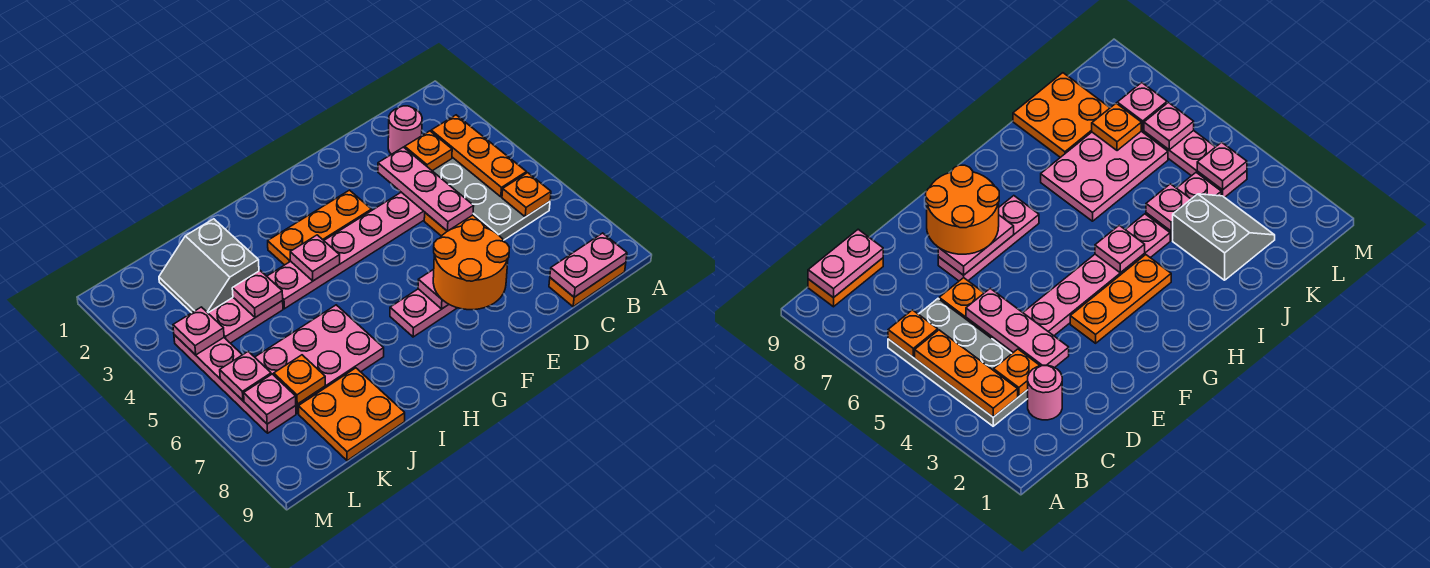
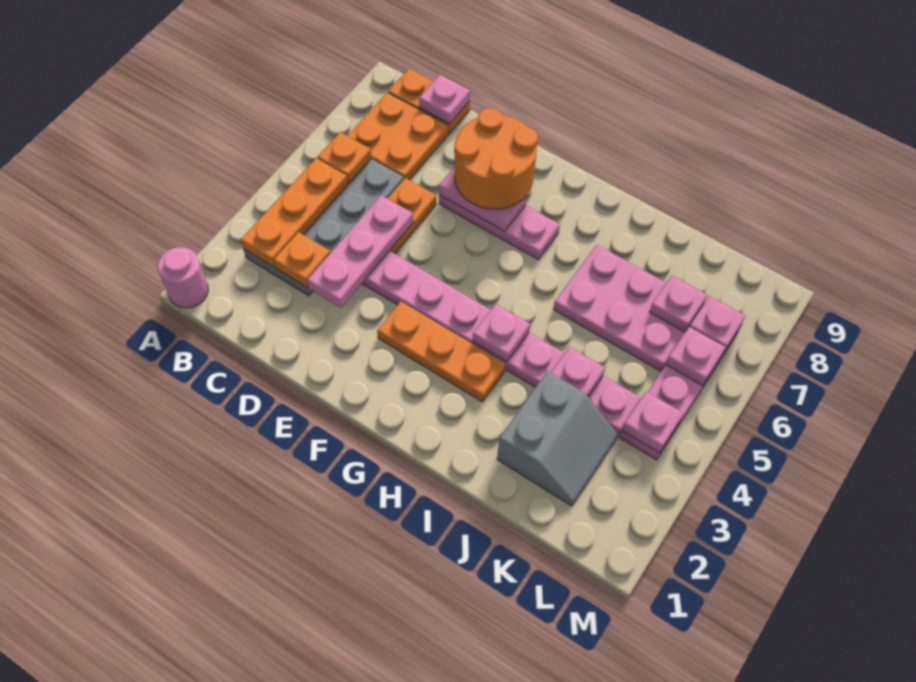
pink plate B9:C9 level 2 -> pink plate C9 level 2
pink round brick C2 level 1 -> pink round brick A1 level 1
orange plate J8:K9 level 1 -> orange plate B7:C8 level 1
orange plate K7 level 2 -> pink plate K7 level 2

